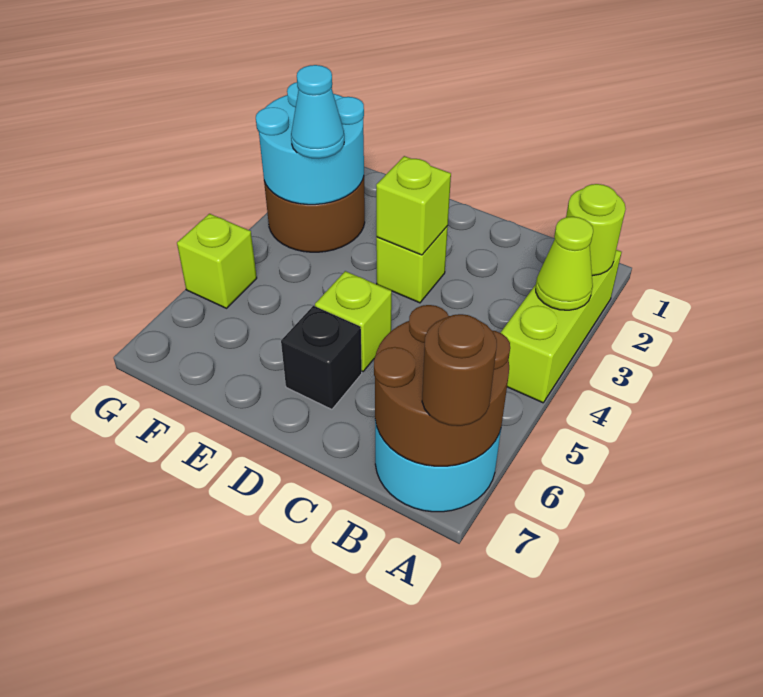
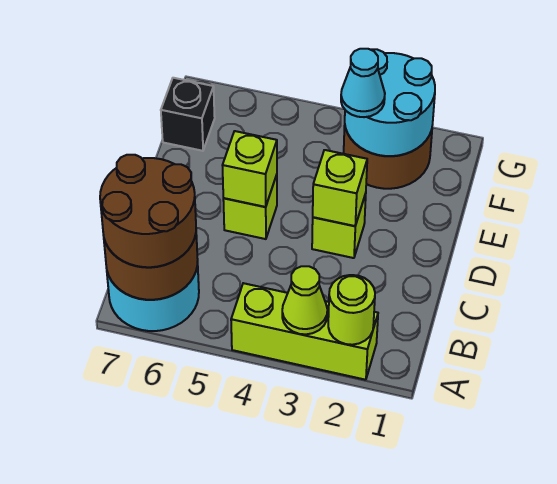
brown round brick A7 level 3 -> brown round brick A6:B7 level 3
black brick D6 level 1 -> black brick F7 level 1
lime brick G5 level 1 -> lime brick D5 level 2

